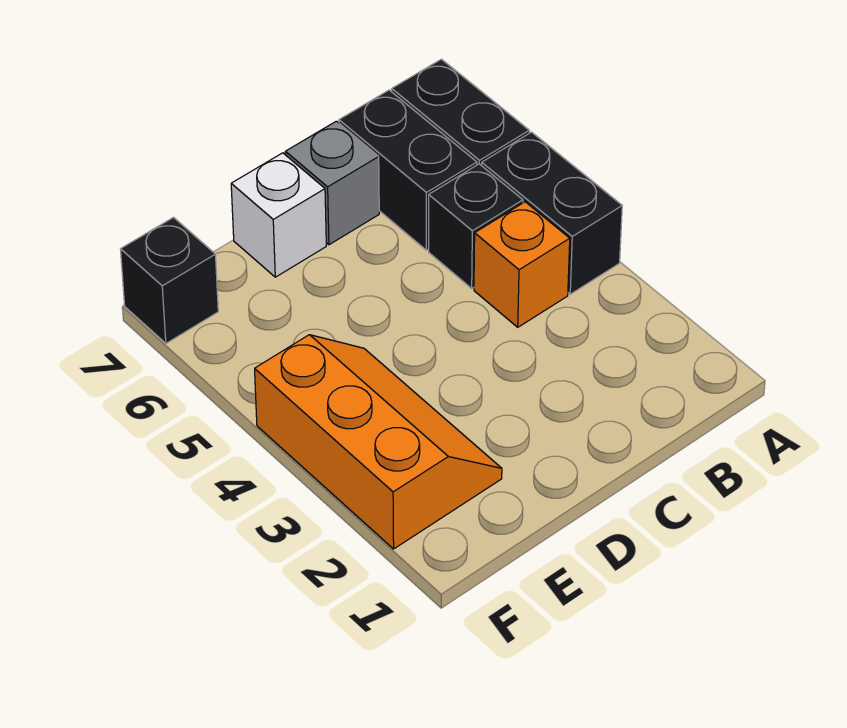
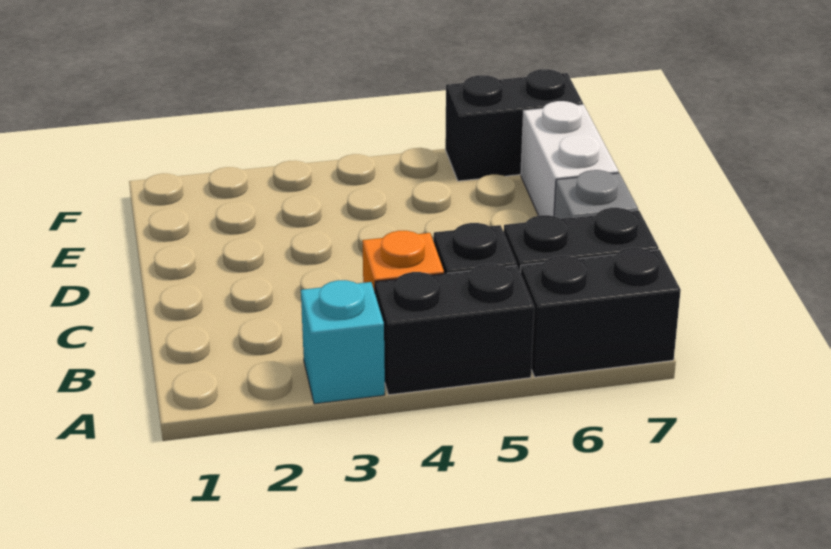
none -> cyan brick A3 level 1
white brick D7 level 1 -> white brick D7:E7 level 1
orange slope E2:F4 level 1 top F -> none
black brick F7 level 1 -> black brick F6:F7 level 1

